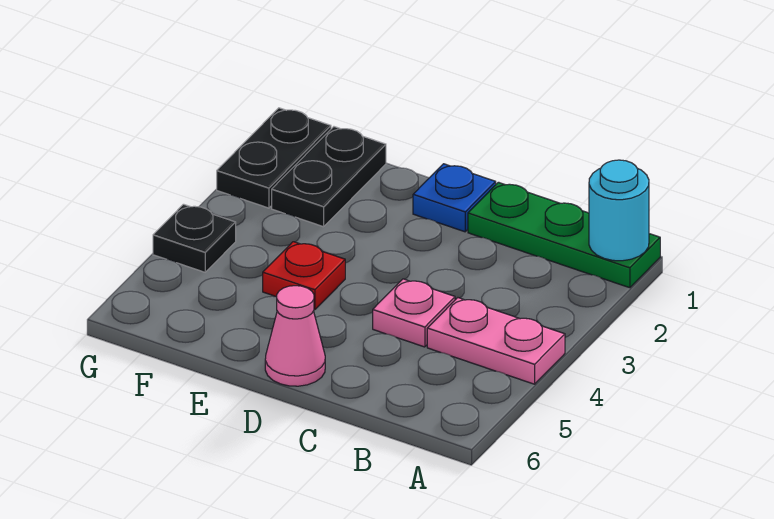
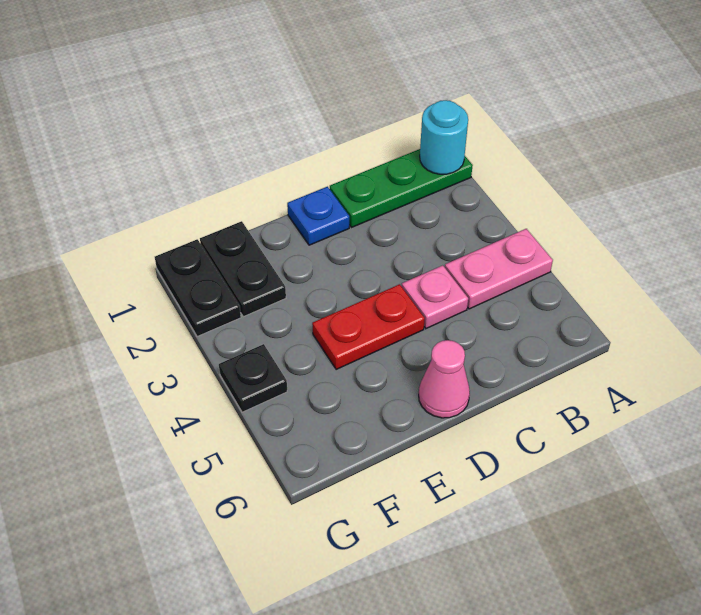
red plate E4 level 1 -> red plate D4:E4 level 1

